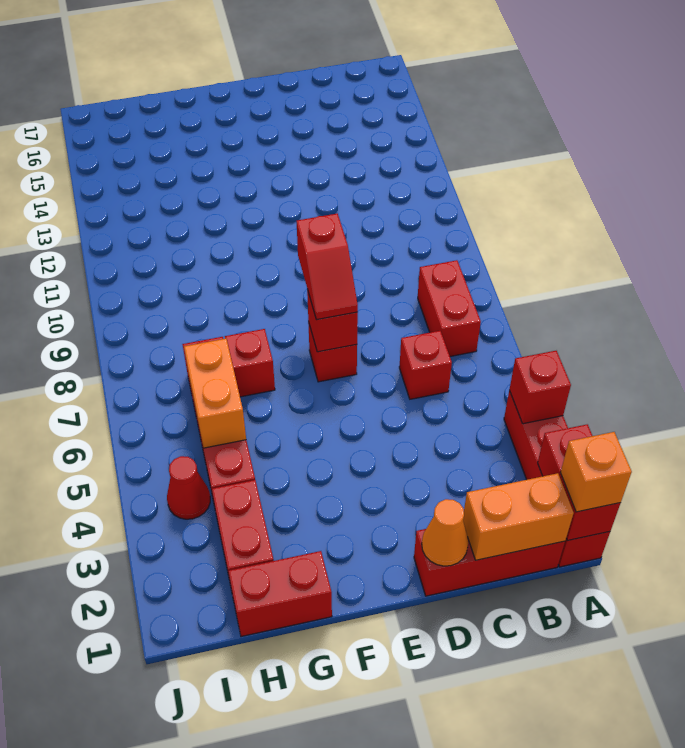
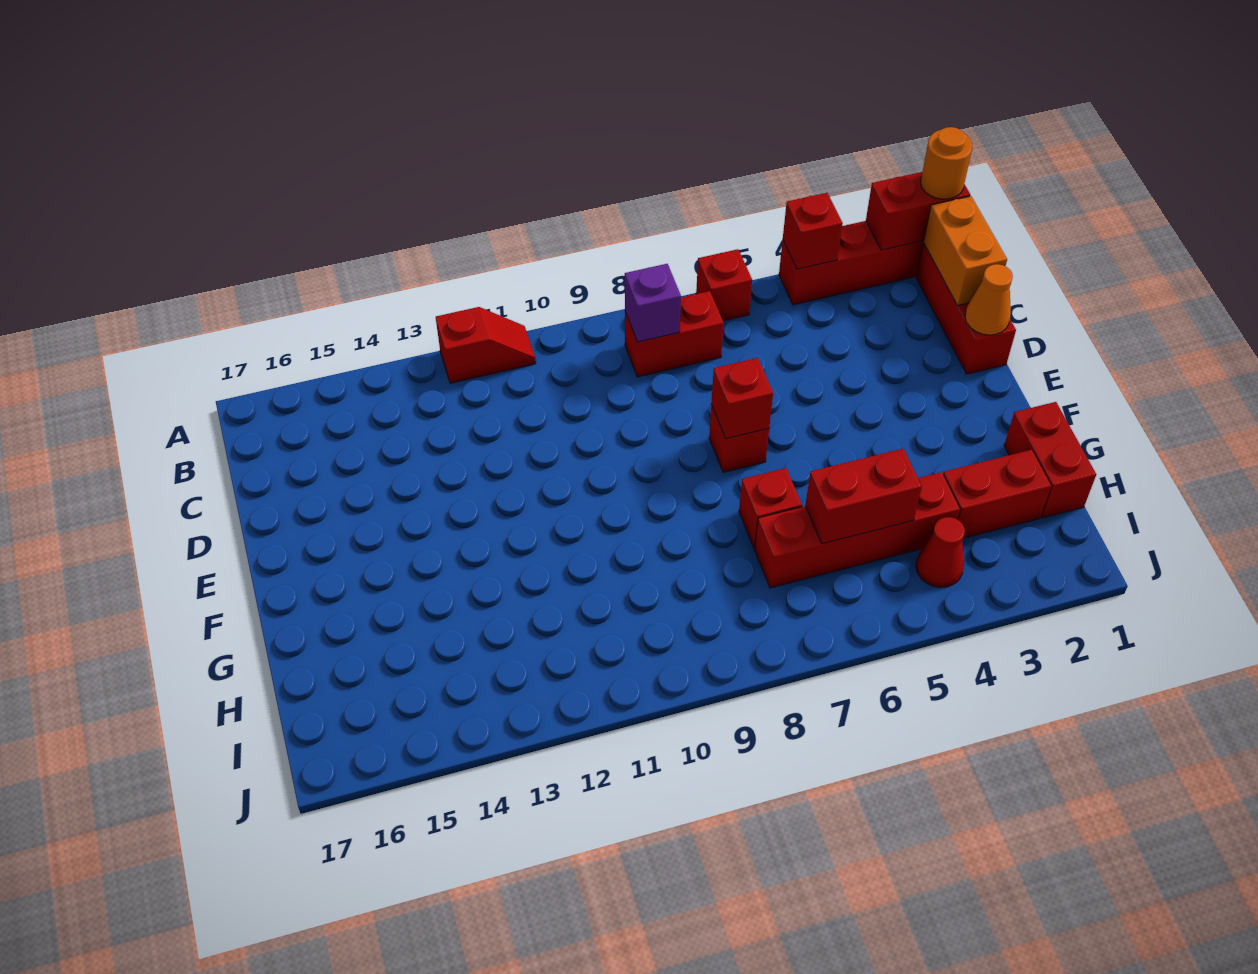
orange brick A1 level 3 -> orange round brick A1 level 3
none -> purple brick B8 level 2
red brick C6 level 1 -> red brick A6 level 1
red slope E7:E8 level 3 top 8 -> red slope A11:A12 level 1 top 12
orange brick H5:H6 level 2 -> red brick H5:H6 level 2

